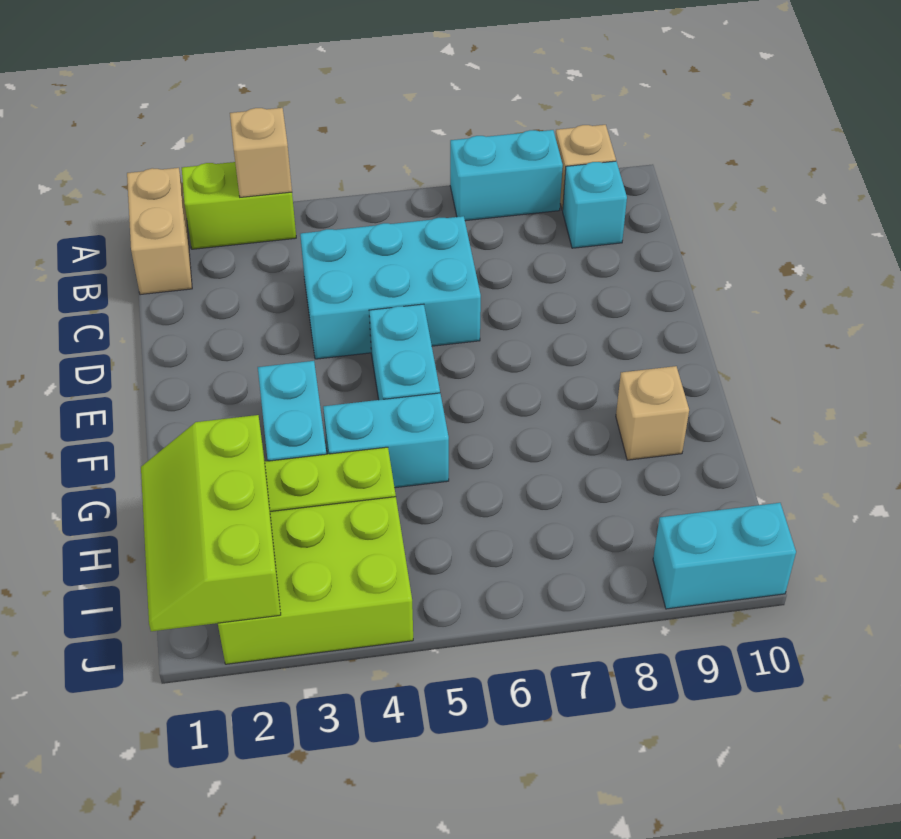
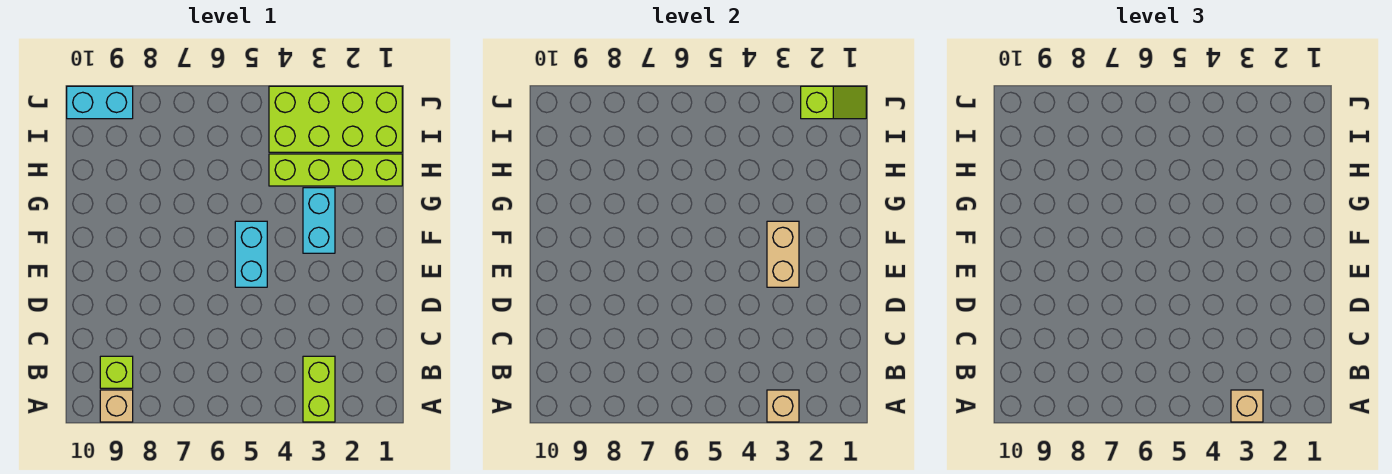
tan brick A1:B1 level 1 -> tan brick E3:F3 level 2
lime brick A2:A3 level 1 -> lime brick A3:B3 level 1
cyan brick A7:A8 level 1 -> none
cyan brick B9 level 1 -> lime brick B9 level 1
cyan brick C4:D6 level 1 -> none
cyan brick G4:G5 level 1 -> none
tan brick G9 level 1 -> tan brick A3 level 3
lime slope H1:J2 level 2 top 2 -> lime slope J1:J2 level 2 top 2
lime brick I2:J4 level 1 -> lime brick I1:J4 level 1

